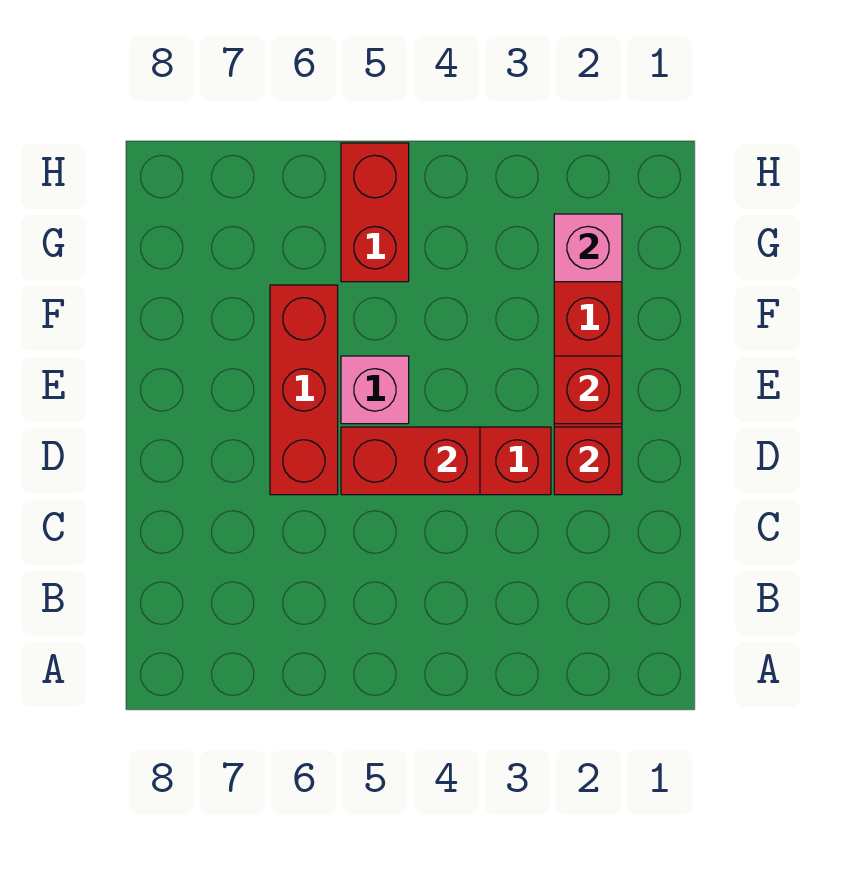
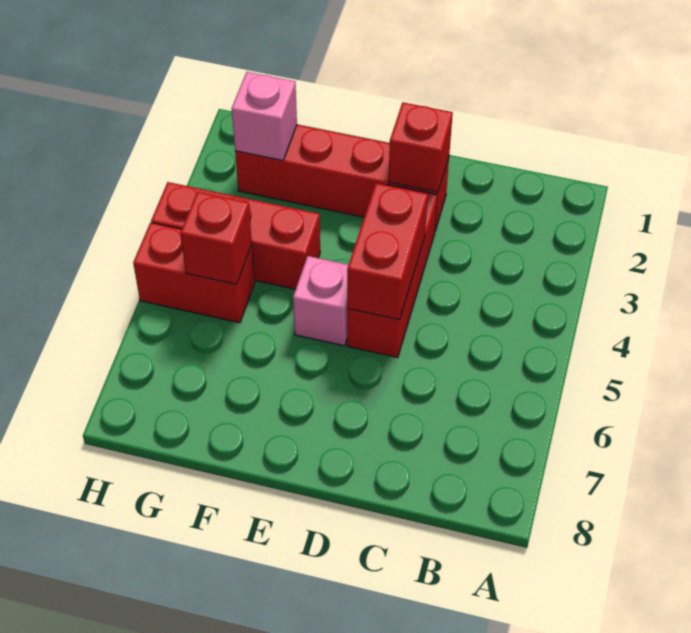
red brick D6:F6 level 1 -> red brick F4:H4 level 1
red brick E2 level 2 -> red brick G5 level 2

